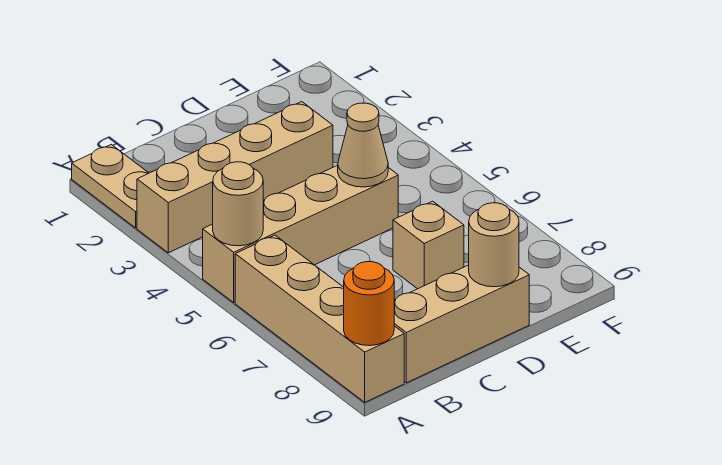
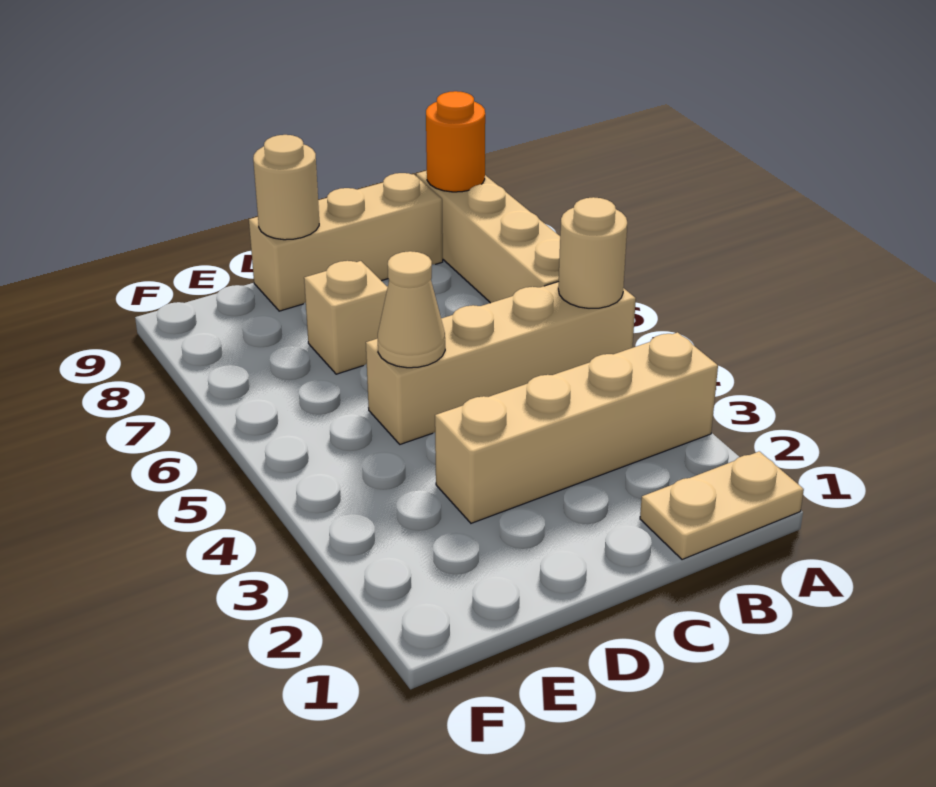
tan plate A1:A2 level 1 -> tan plate A1:B1 level 1

